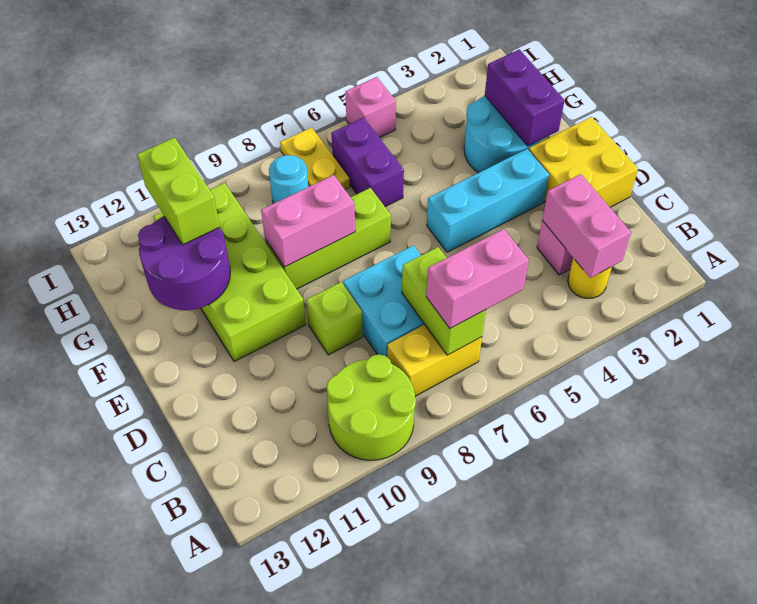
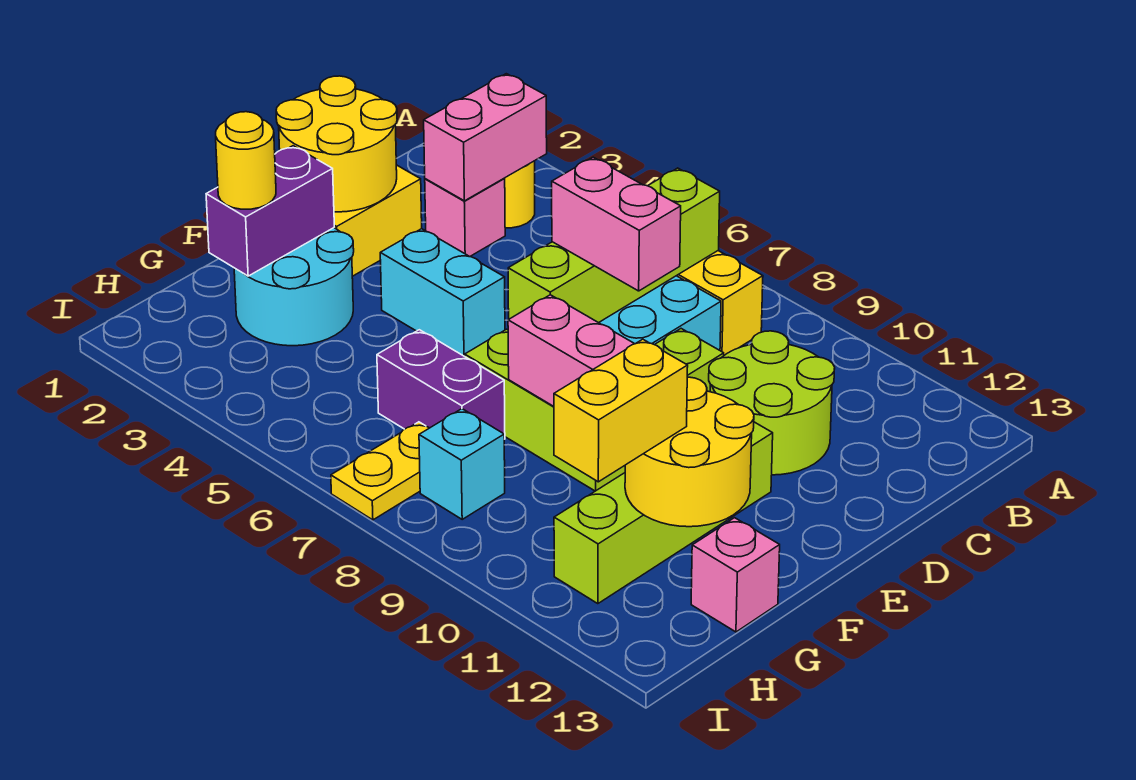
lime round brick A9:B10 level 1 -> lime round brick C10:D11 level 1
pink brick B6:B7 level 3 -> pink brick D7:D8 level 3
lime brick B7:C7 level 2 -> lime brick B7:E7 level 2
none -> yellow round brick D1:E2 level 2
cyan brick E3:E5 level 1 -> cyan brick E4:E5 level 1
lime brick E10:H11 level 1 -> lime brick E11:H11 level 1
purple round brick F11:G12 level 2 -> yellow round brick F11:G12 level 2
none -> yellow round brick G2 level 3
purple brick G6:H6 level 1 -> purple brick G6:G7 level 1
lime brick G11:H11 level 3 -> yellow brick G11:H11 level 3
cyan round brick H8 level 1 -> cyan brick H8 level 1
pink brick I5 level 1 -> pink brick G13 level 1

